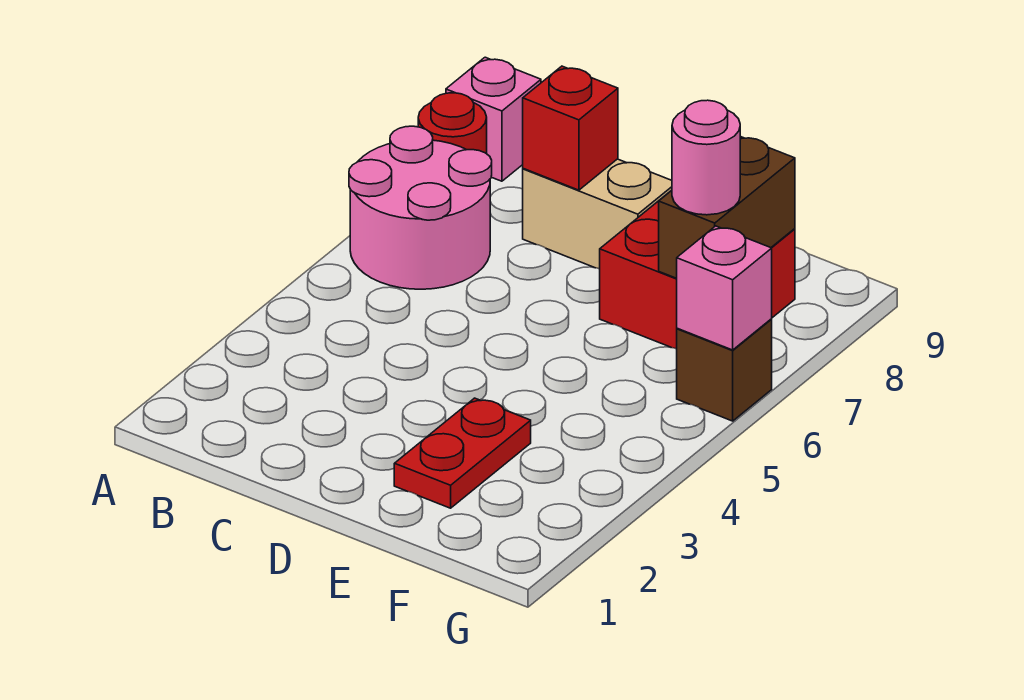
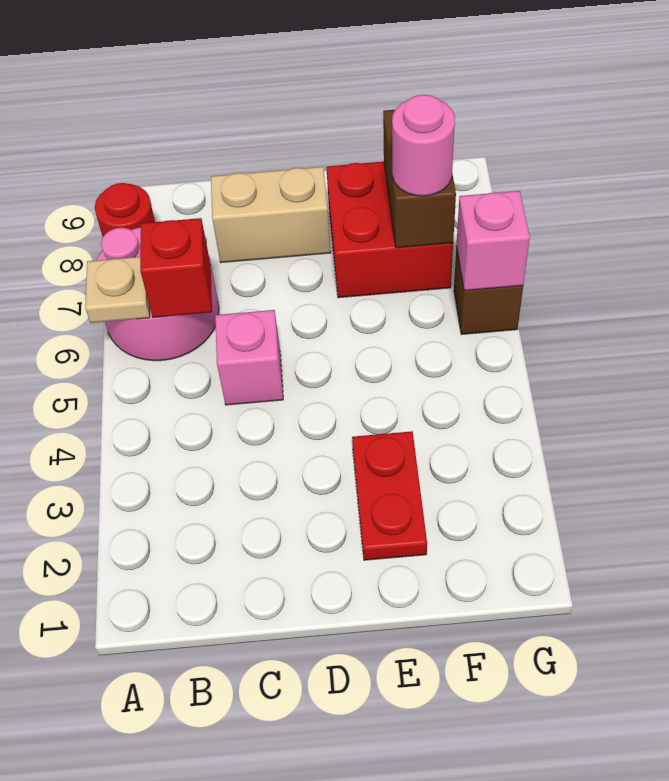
none -> tan plate A6 level 2
pink brick A9 level 1 -> pink brick C5 level 1
red brick C8 level 2 -> red brick B6 level 2

